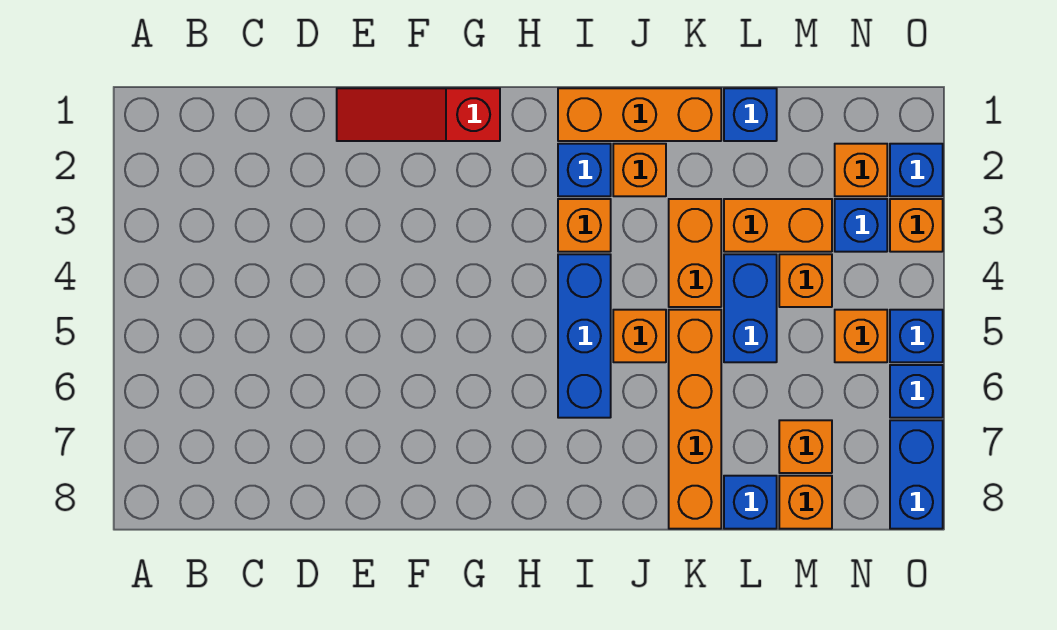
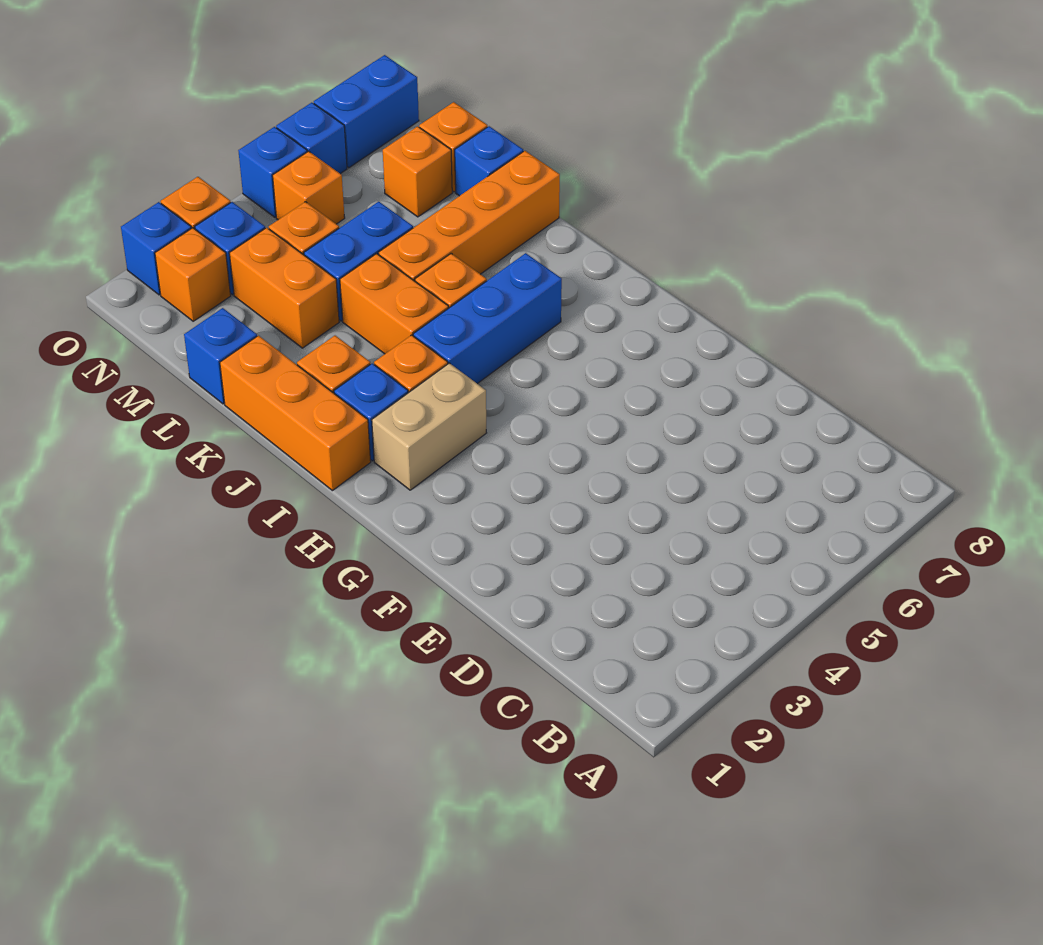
red slope E1:G1 level 1 top G -> none
none -> tan brick H2:H3 level 1
orange brick K3:K4 level 1 -> orange brick J4:K4 level 1

